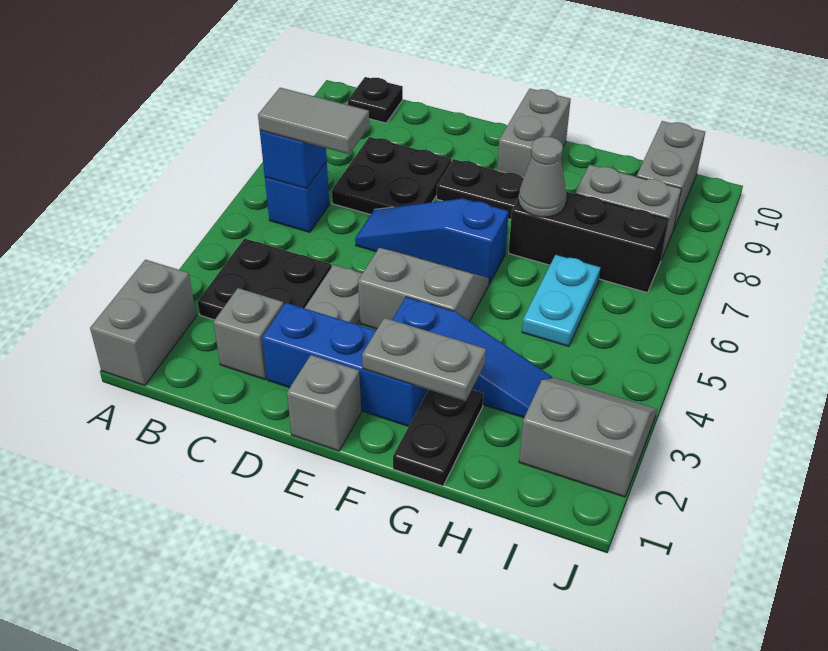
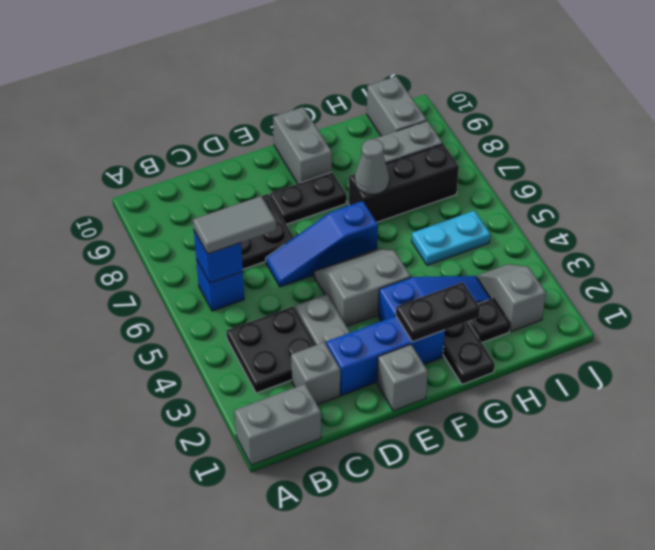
grey brick A1:A2 level 1 -> grey brick A1:B1 level 1
black plate B10 level 1 -> black plate H2 level 1
grey plate F2:G2 level 2 -> black plate F2:G2 level 2
cyan plate H5:H6 level 1 -> cyan plate H5:I5 level 1
grey slope I2:J3 level 1 top 2 -> grey slope I2:I3 level 1 top 2

